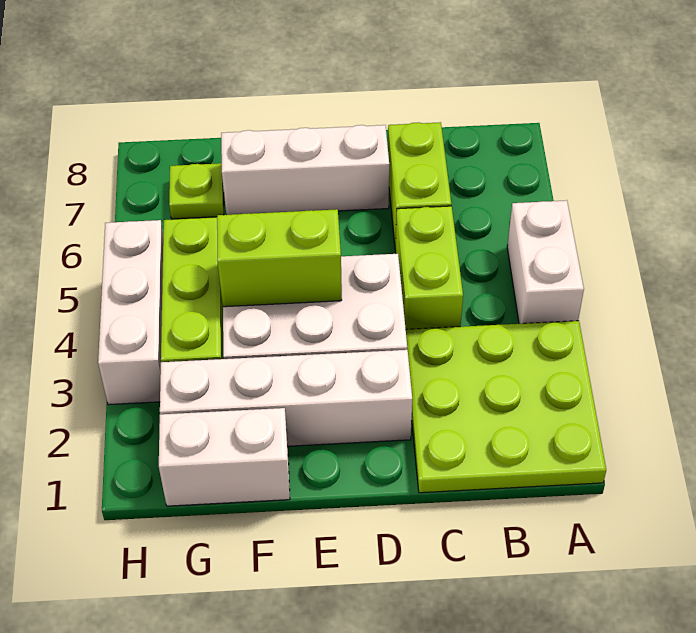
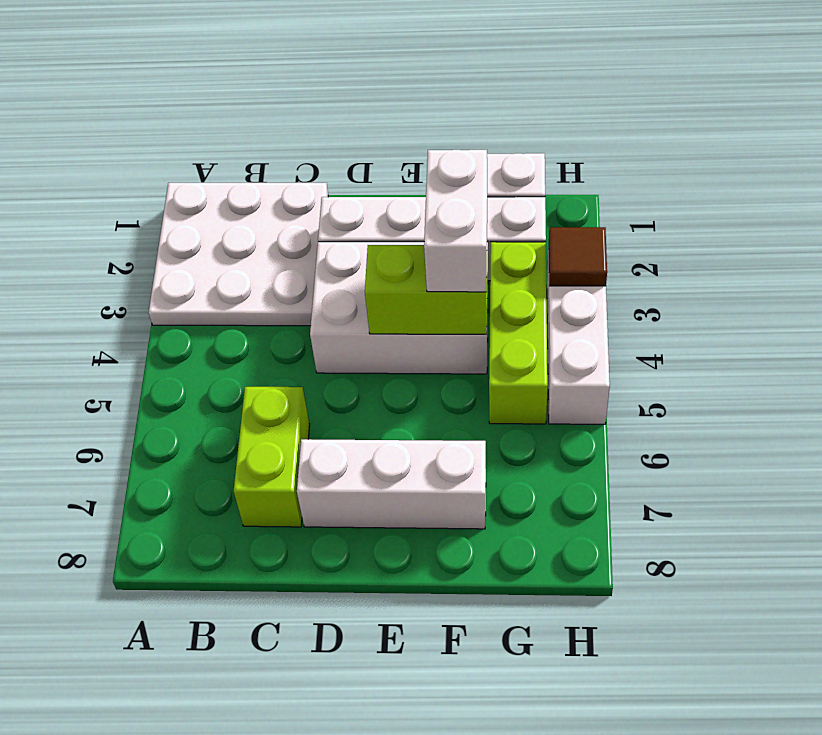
lime plate A1:C3 level 1 -> white plate A1:C3 level 1
white brick A4:A5 level 1 -> white brick F3:F4 level 3
lime brick C4:C5 level 1 -> none
lime plate G7 level 1 -> none
none -> brown tile H3 level 2

